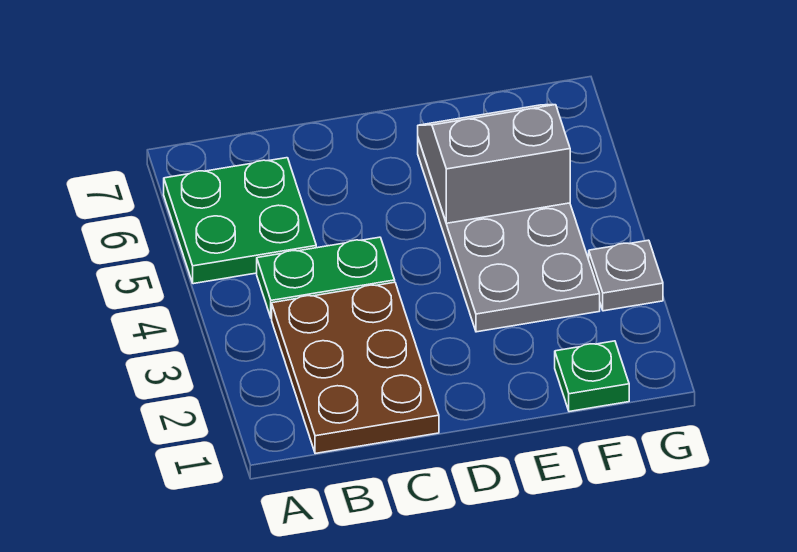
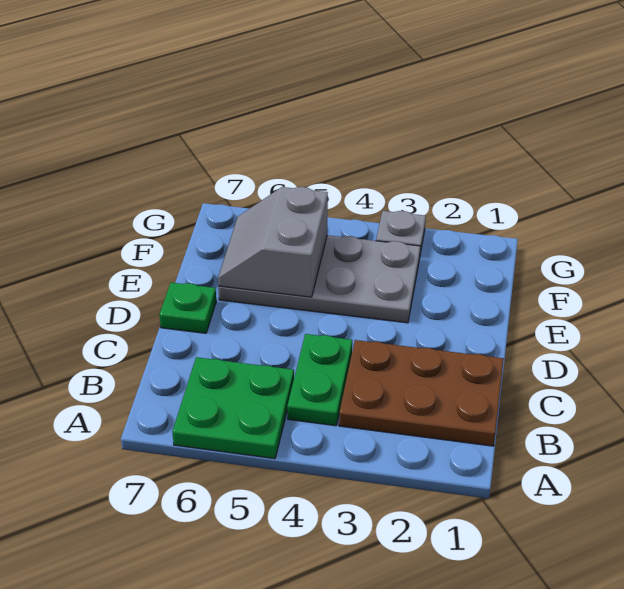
green plate F1 level 1 -> green plate D7 level 1

